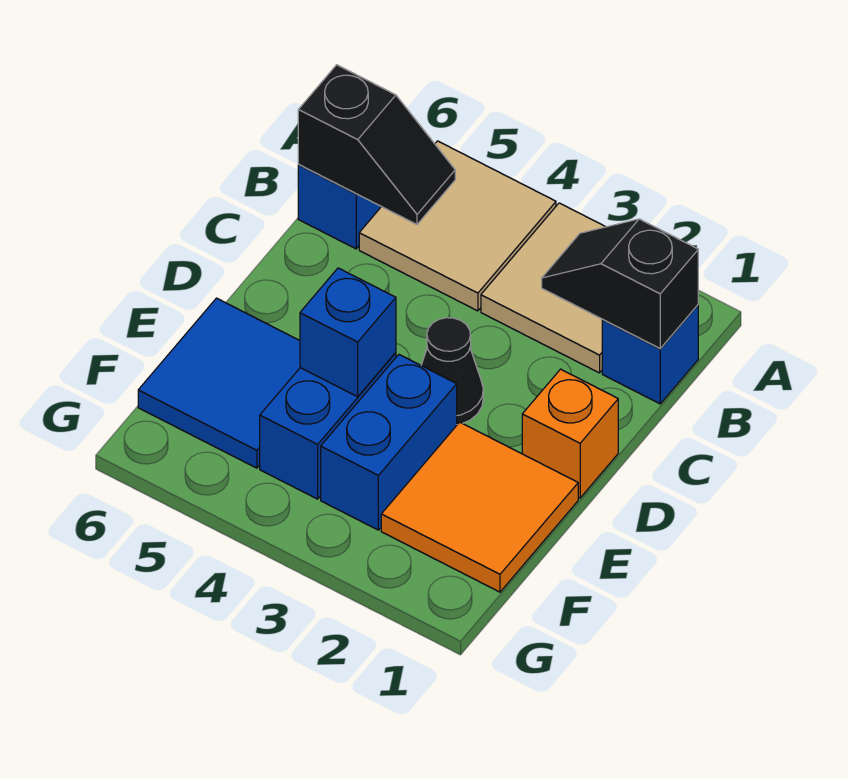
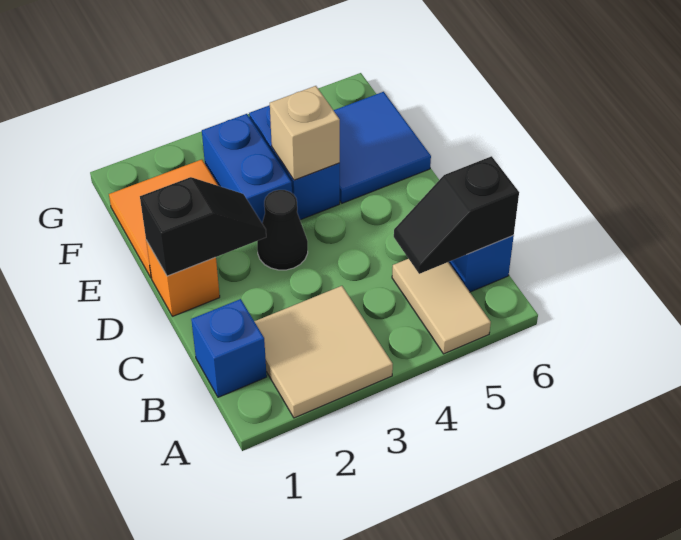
tan tile A4:B5 level 1 -> tan tile A5:B5 level 1
black slope B1:B2 level 2 top 1 -> black slope D1:D2 level 2 top 1
blue brick E4 level 2 -> tan brick E4 level 2

